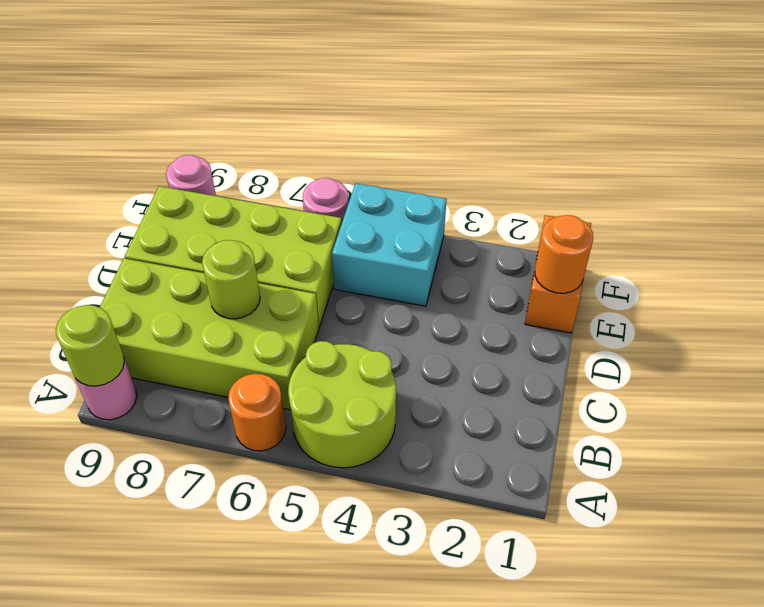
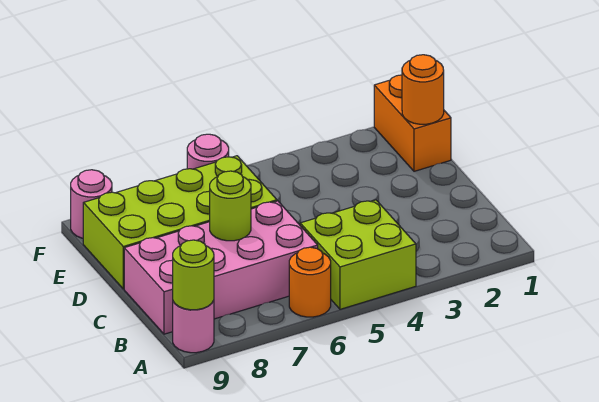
lime round brick A4:B5 level 1 -> lime brick A4:B5 level 1
lime brick B6:C9 level 1 -> pink brick B6:C9 level 1
cyan brick E4:F5 level 1 -> none

